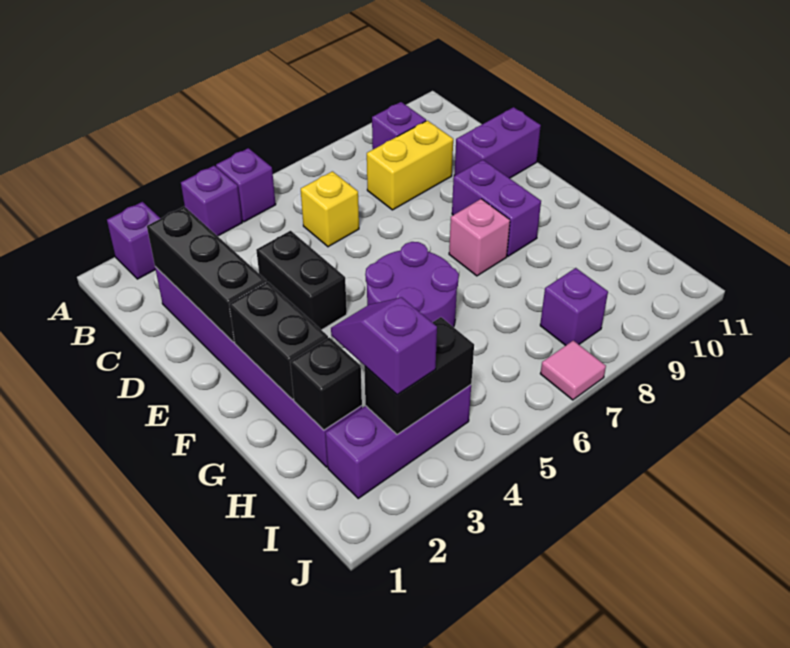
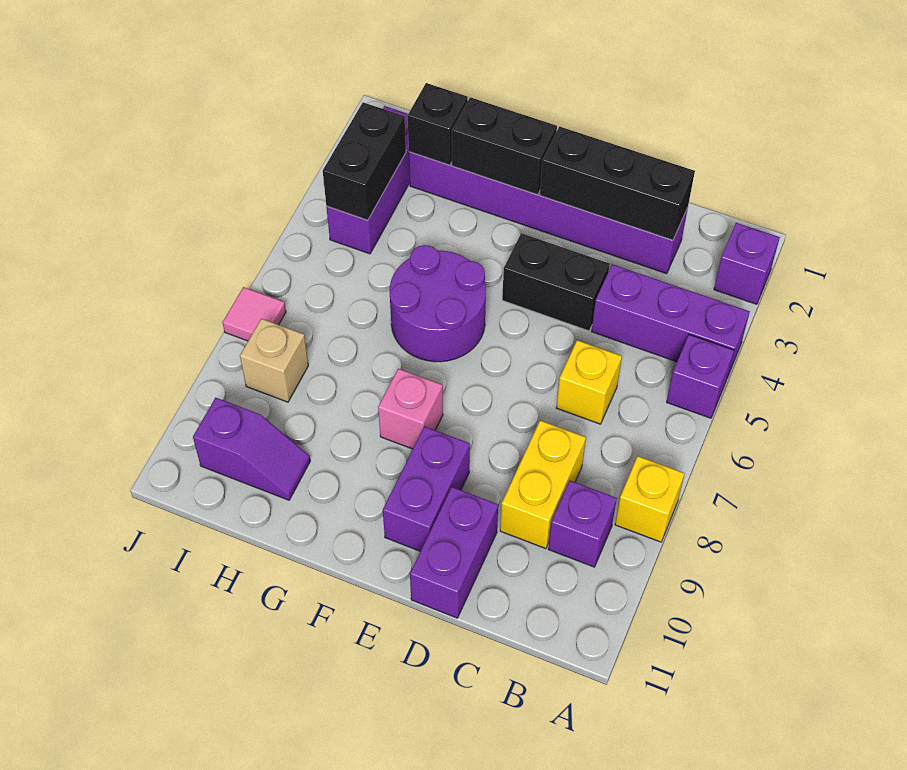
purple brick A4 level 1 -> purple brick A4:C4 level 1
none -> yellow brick A8 level 1
purple brick E9:F9 level 1 -> purple brick E9:E10 level 1
purple slope H3:I3 level 3 top I -> purple slope H10:I10 level 1 top I
purple brick I8 level 1 -> tan brick I8 level 1

